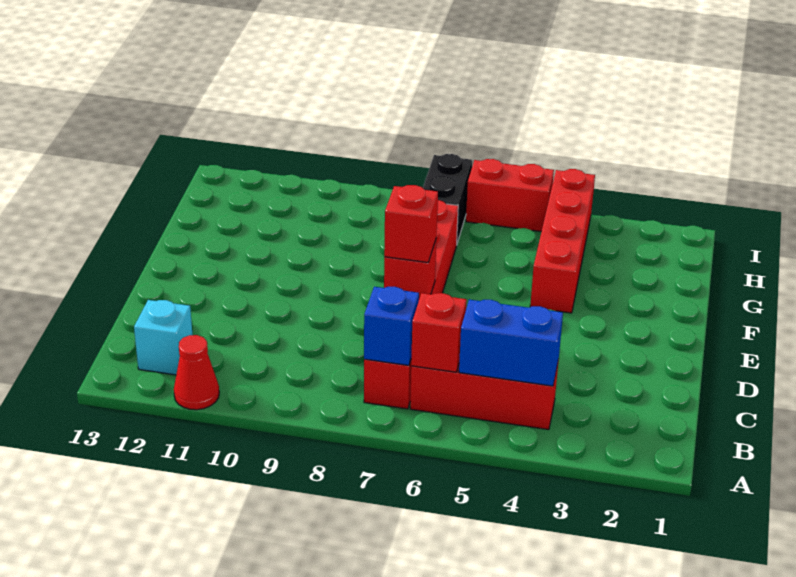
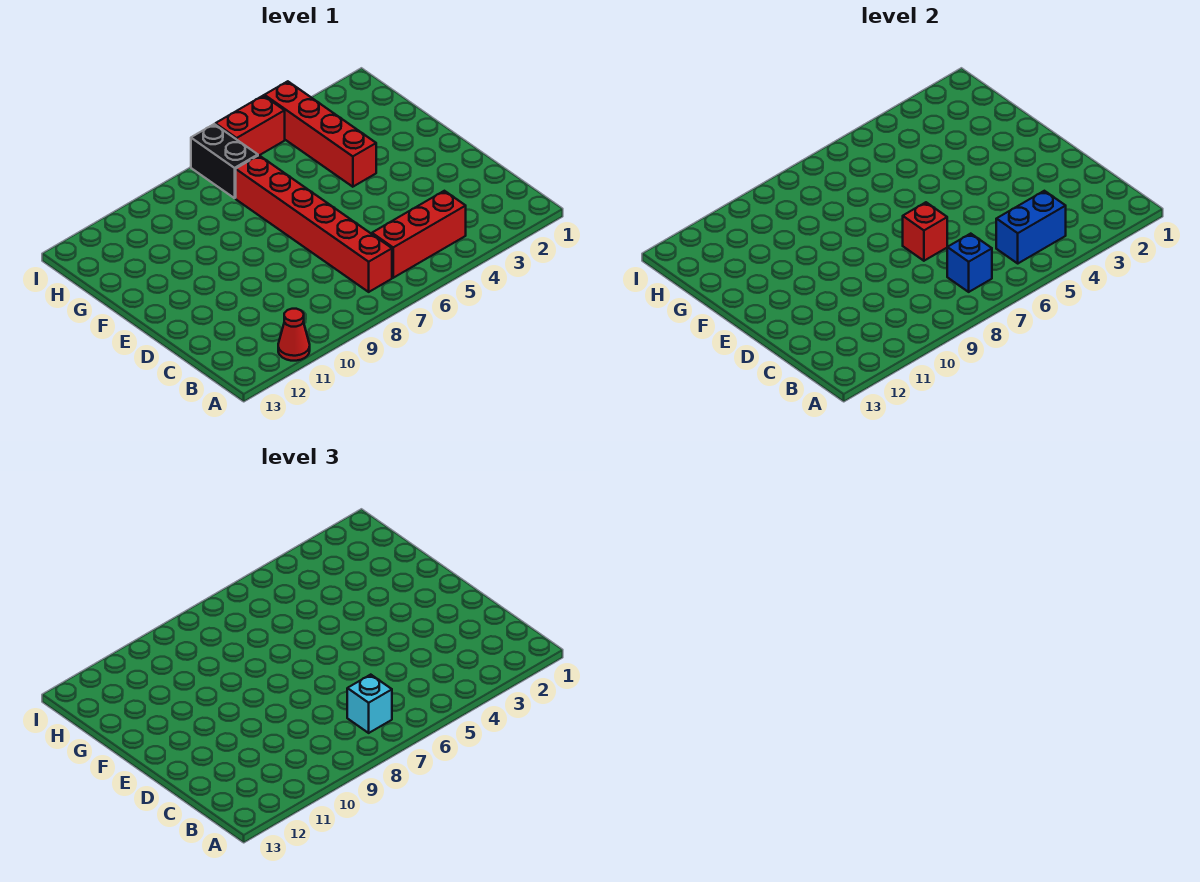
red brick B6 level 2 -> none
cyan brick B12 level 1 -> cyan brick B7 level 3
red brick D7 level 3 -> none

